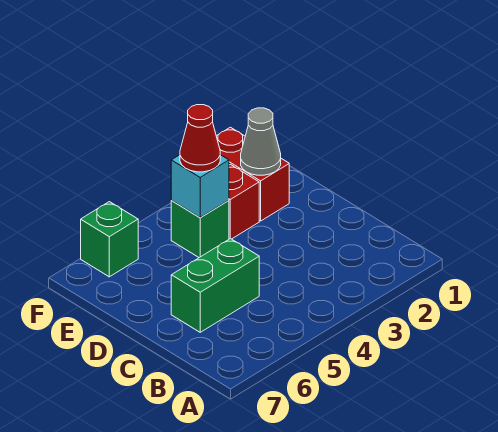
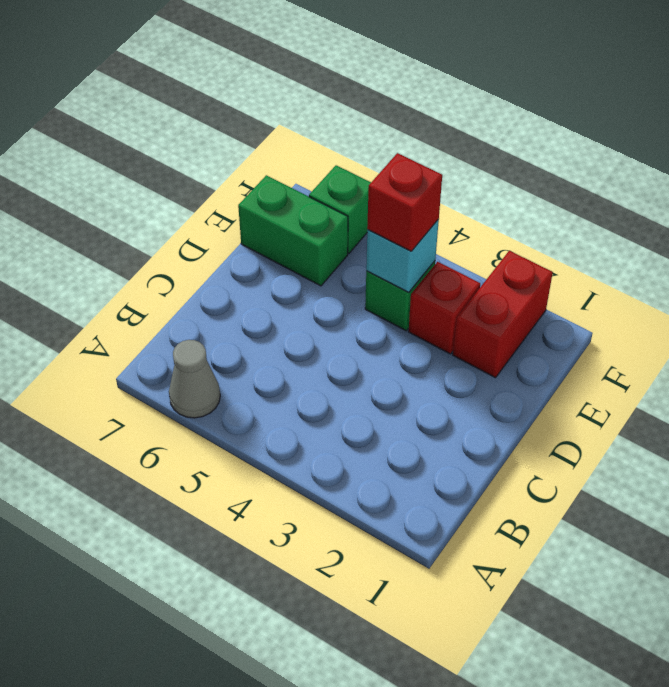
green brick C5:C6 level 1 -> green brick E6:E7 level 1
grey cone E2 level 2 -> grey cone A6 level 1
red cone E4 level 3 -> red brick E4 level 3

